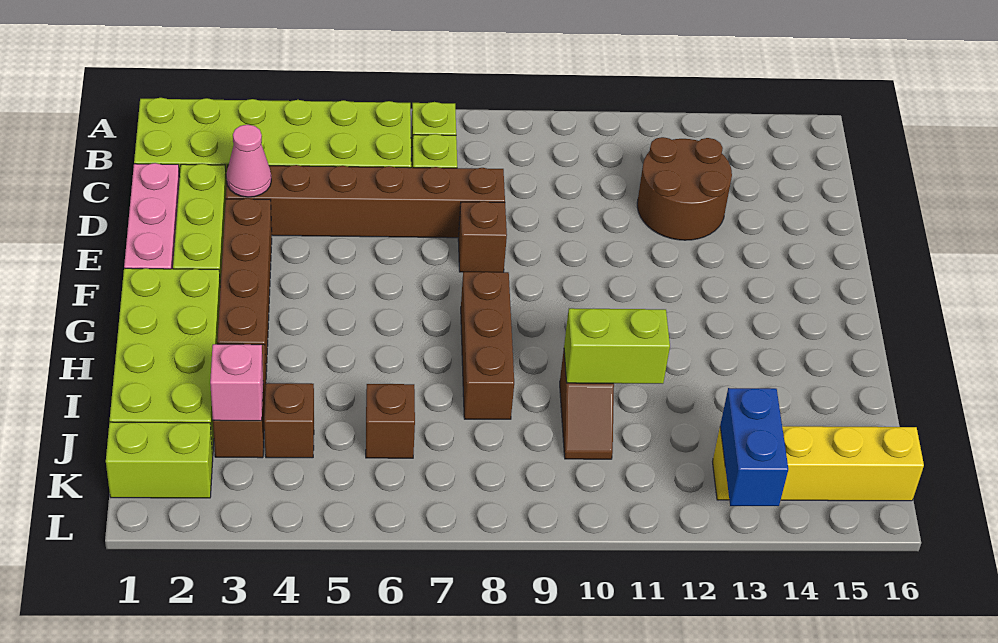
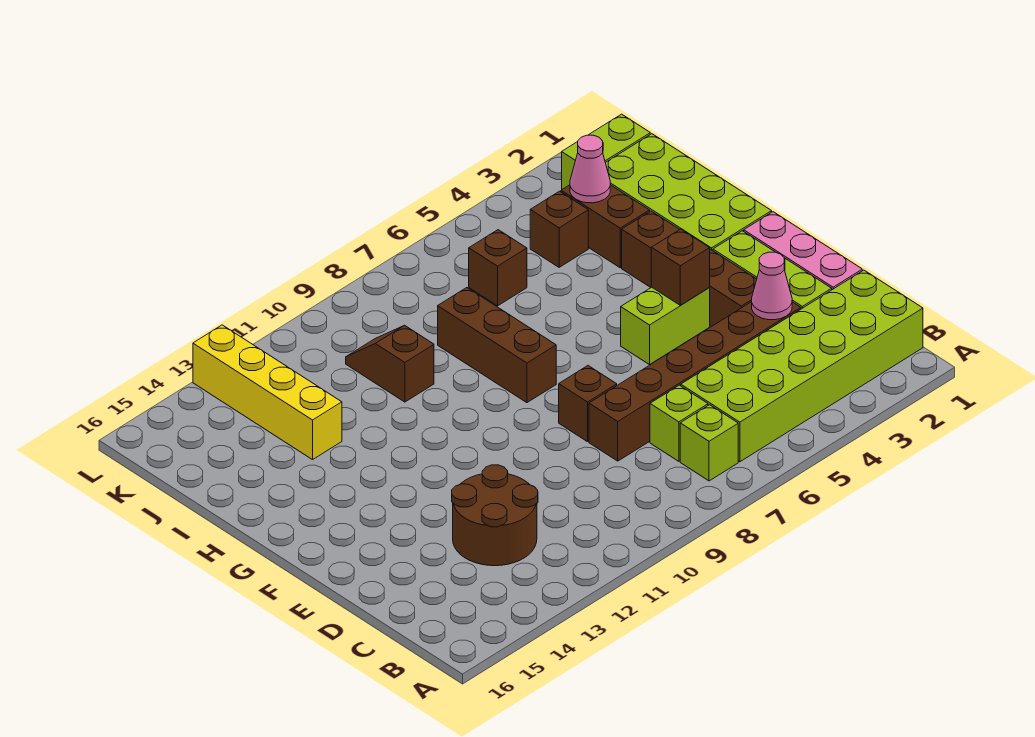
none -> brown brick F4 level 2
lime brick I10:I11 level 2 -> lime brick F4:F5 level 1
pink brick J3 level 2 -> pink cone J3 level 2
yellow brick K13:K16 level 1 -> yellow brick I13:L13 level 1
blue brick K13:L13 level 2 -> none

